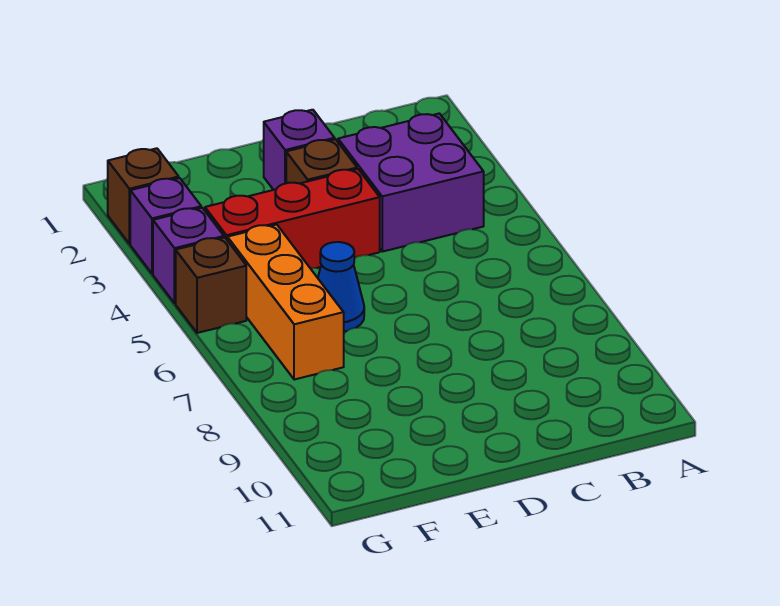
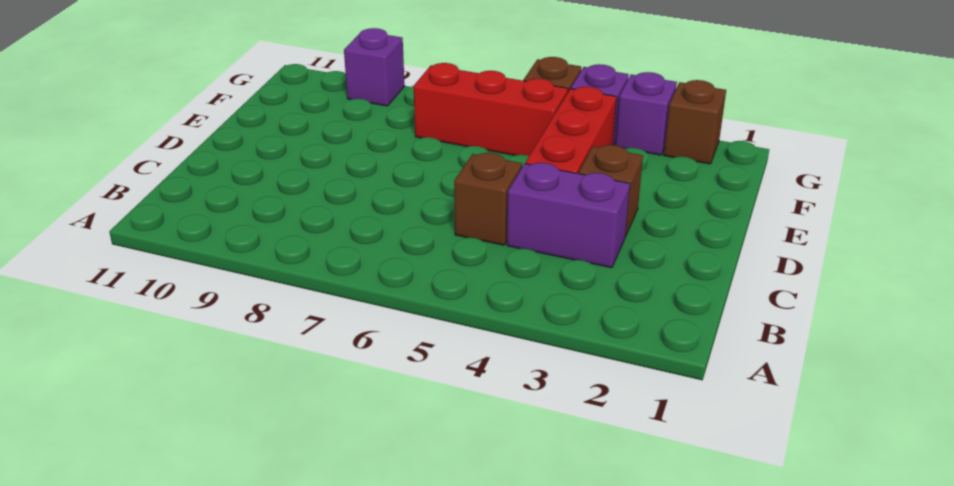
purple brick B3:C4 level 1 -> purple brick C3:C4 level 1
none -> brown brick C5 level 1
purple brick D2 level 1 -> purple brick G9 level 1
blue cone E6 level 1 -> none
orange brick F5:F7 level 1 -> red brick F5:F7 level 1

